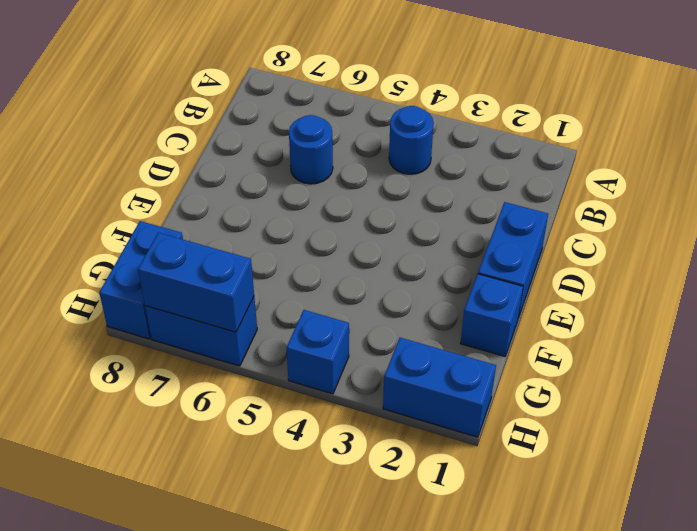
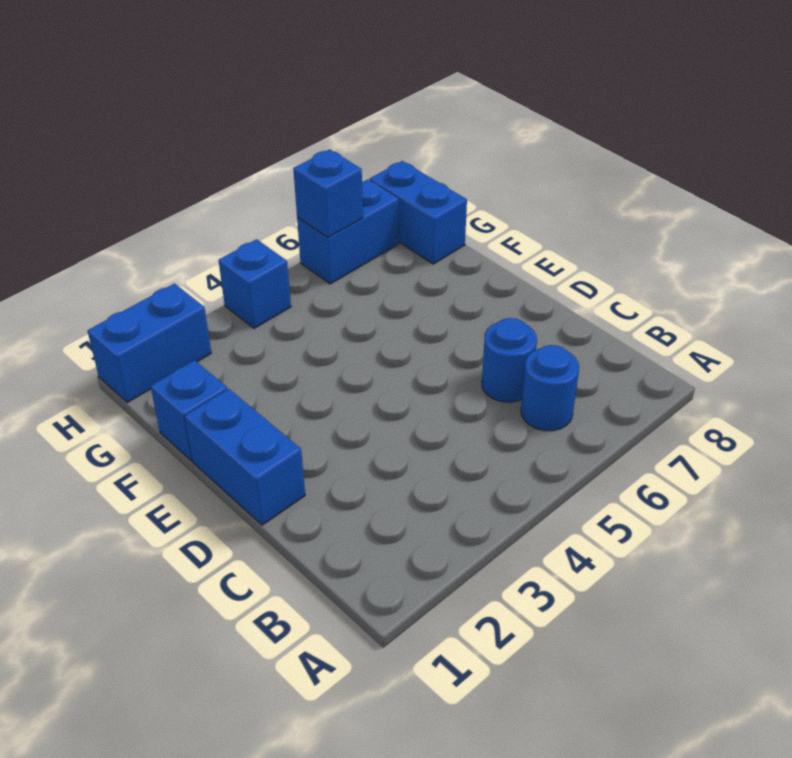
blue round brick B4 level 1 -> blue round brick B6 level 1
blue brick H6:H7 level 2 -> blue brick H6 level 2

